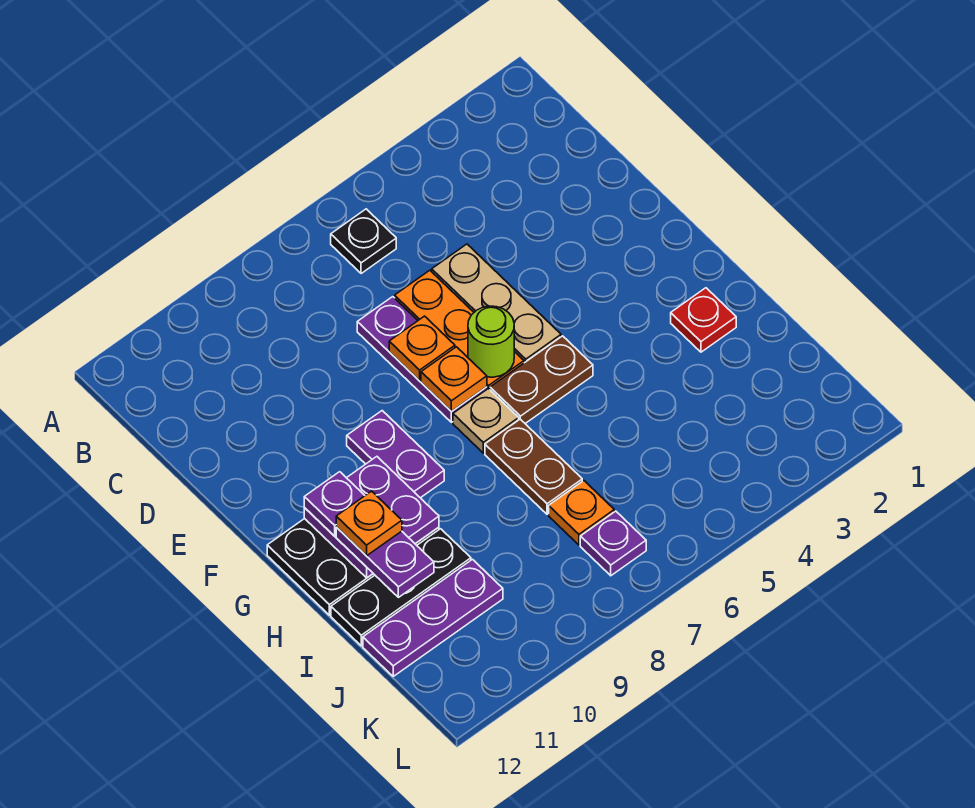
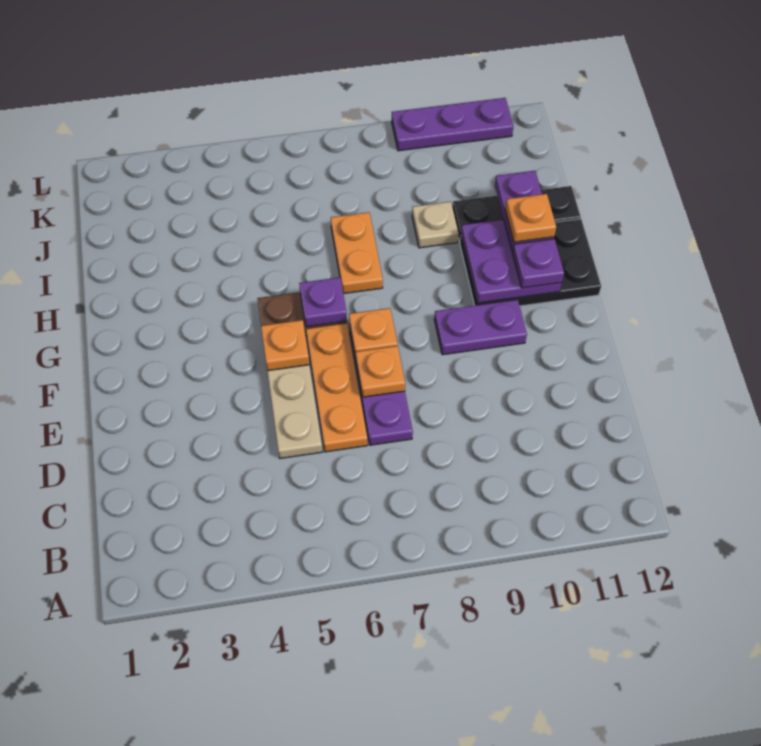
black plate B6 level 1 -> none
lime round brick F6 level 2 -> none
purple plate F9:G9 level 1 -> purple plate F9:F10 level 1
tan plate G7 level 1 -> tan plate I9 level 1
red plate H2 level 1 -> none
brown plate H7:I7 level 1 -> orange plate H7:I7 level 1
orange plate J7 level 1 -> orange plate F5 level 2
purple plate J10:J12 level 1 -> purple plate L9:L11 level 1
purple plate K7 level 1 -> purple plate G6 level 2

